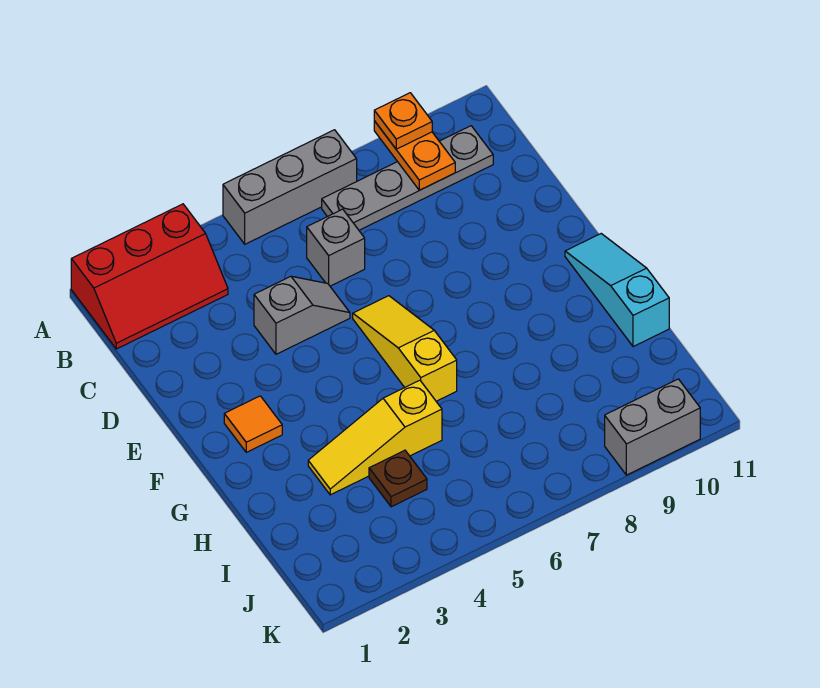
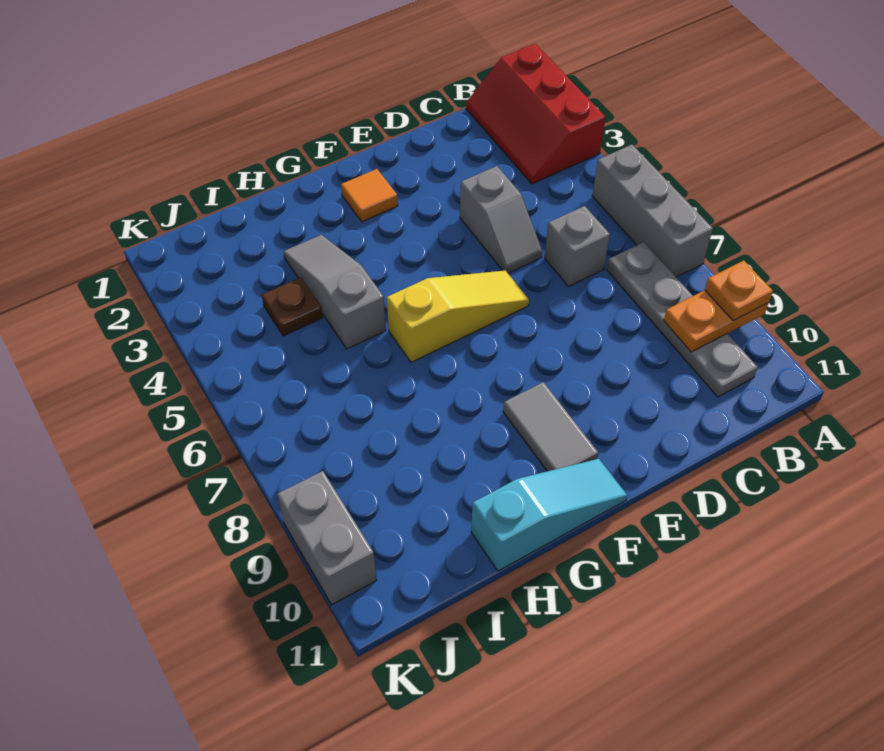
none -> grey tile F9:F10 level 1
yellow slope H3:H5 level 1 top 5 -> grey slope H3:H5 level 1 top 5

